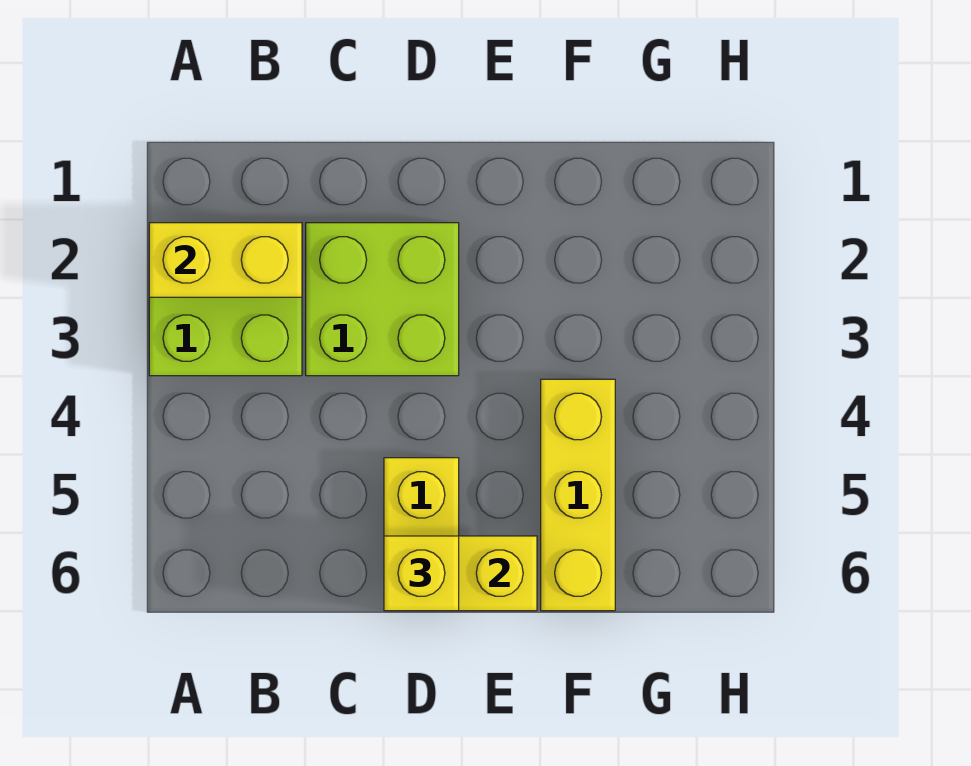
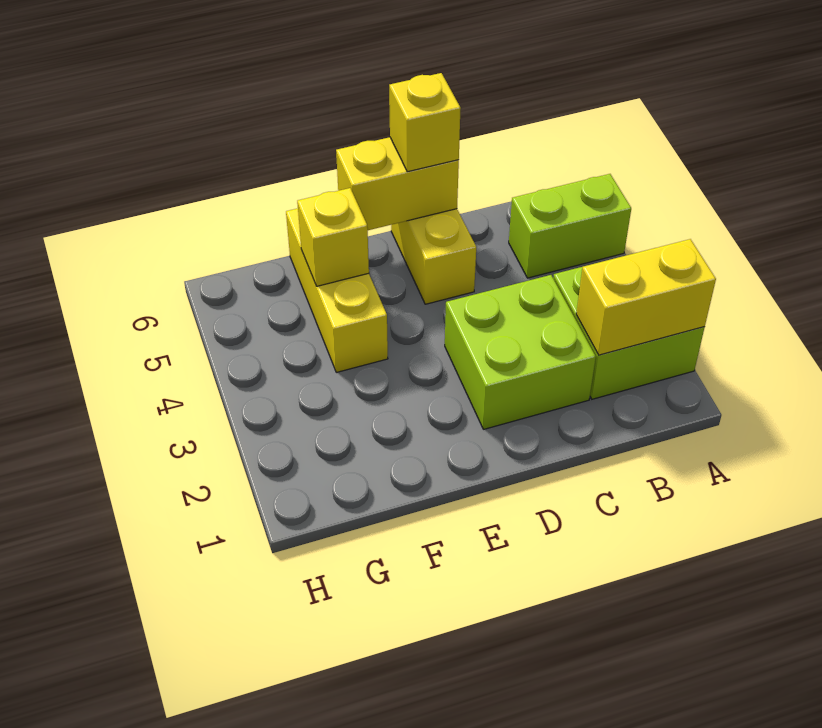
none -> lime brick A5:B5 level 1
none -> yellow brick F5 level 2

